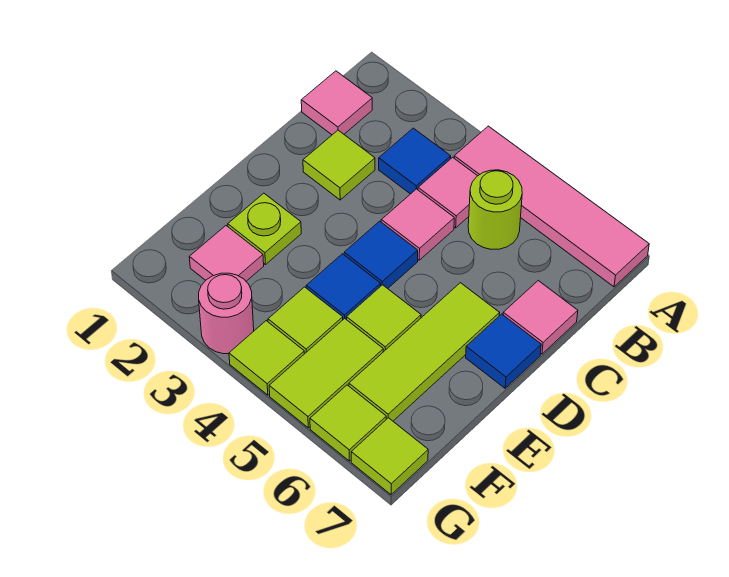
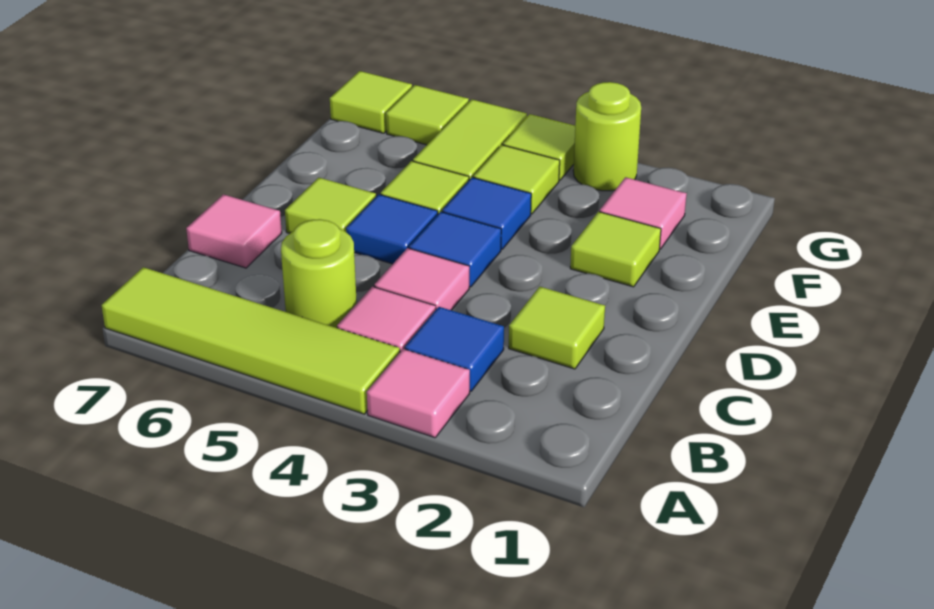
pink tile A4:A7 level 1 -> lime tile A4:A7 level 1
pink tile B1 level 1 -> pink tile A3 level 1
lime tile D6:F6 level 1 -> lime tile D6 level 1
blue tile D7 level 1 -> blue tile D5 level 1
lime plate E2 level 1 -> lime tile E2 level 1
pink round brick G3 level 1 -> lime round brick G3 level 1

